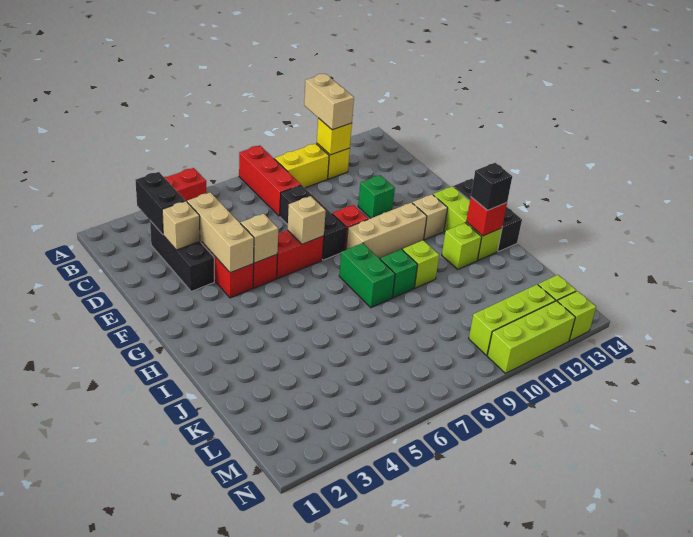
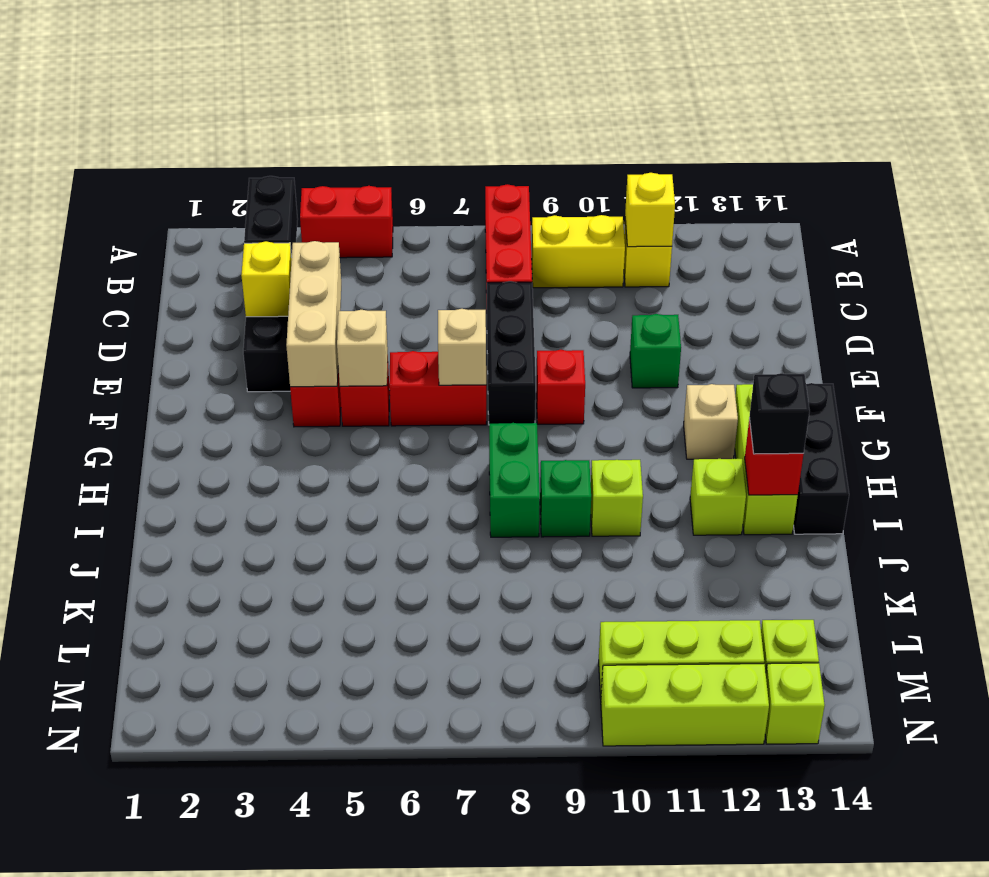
tan brick A11:B11 level 3 -> none
tan brick D3 level 2 -> yellow brick D3 level 2
tan brick G9:G11 level 1 -> none

